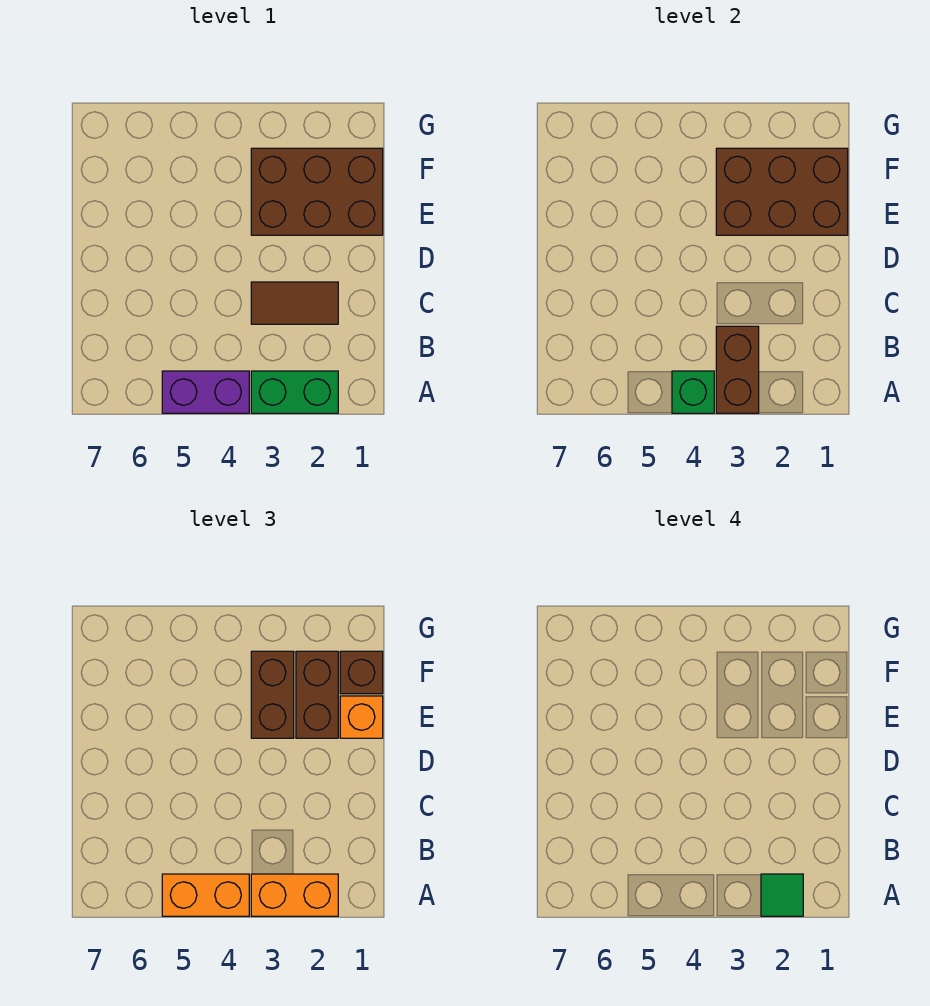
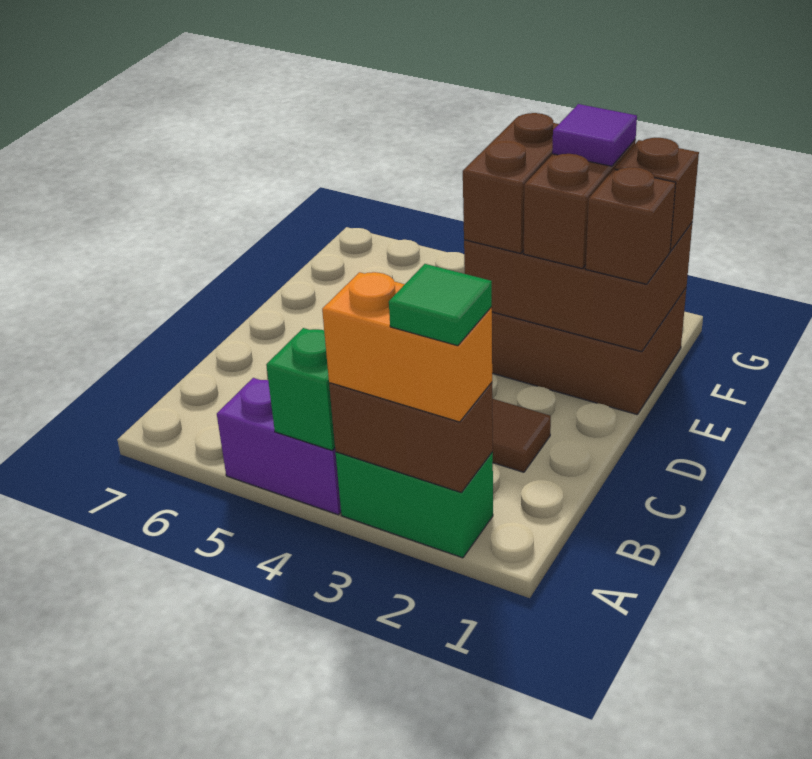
brown brick A3:B3 level 2 -> brown brick A2:A3 level 2
orange brick A4:A5 level 3 -> none
orange brick E1 level 3 -> brown brick E1 level 3
none -> purple tile F2 level 4

